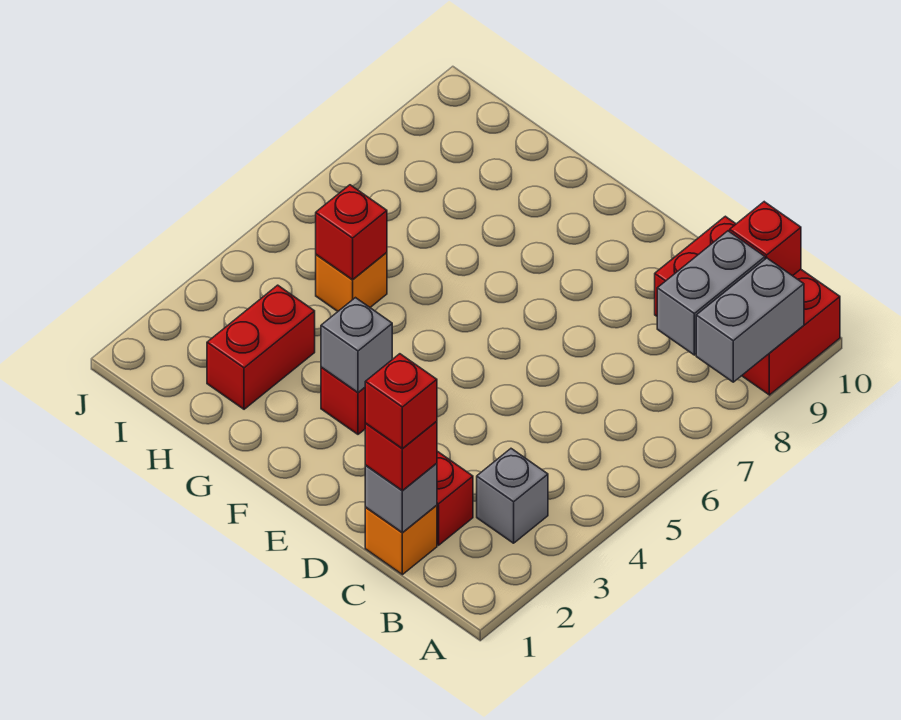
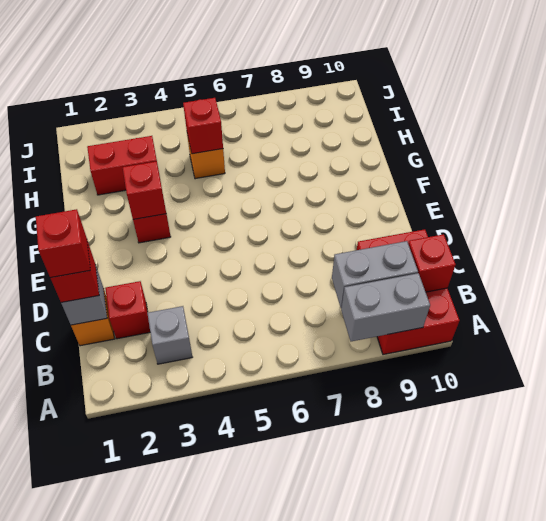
grey brick F3 level 2 -> red brick F3 level 2

